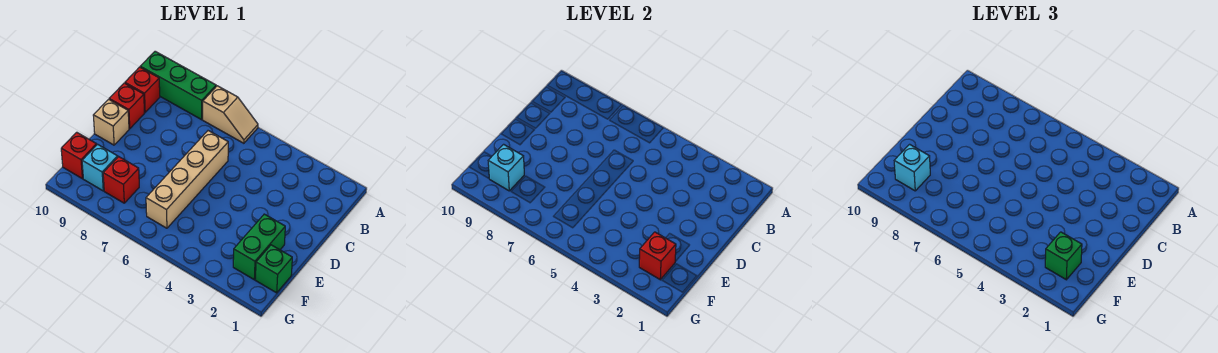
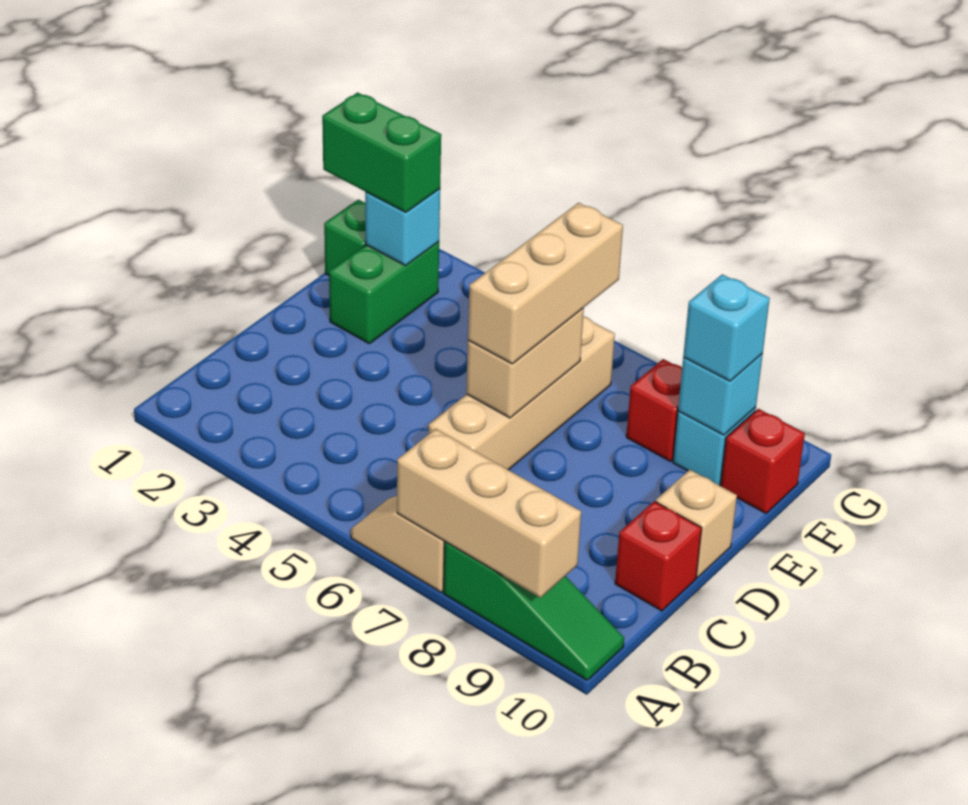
none -> tan brick A7:A9 level 2
green brick A8:A10 level 1 -> green slope A8:A10 level 1 top 8
red brick B10 level 1 -> none
none -> tan brick D6:E6 level 2
none -> tan brick D6:F6 level 3
red brick F2 level 2 -> cyan brick F2 level 2
green brick F2 level 3 -> green brick F1:F2 level 3

